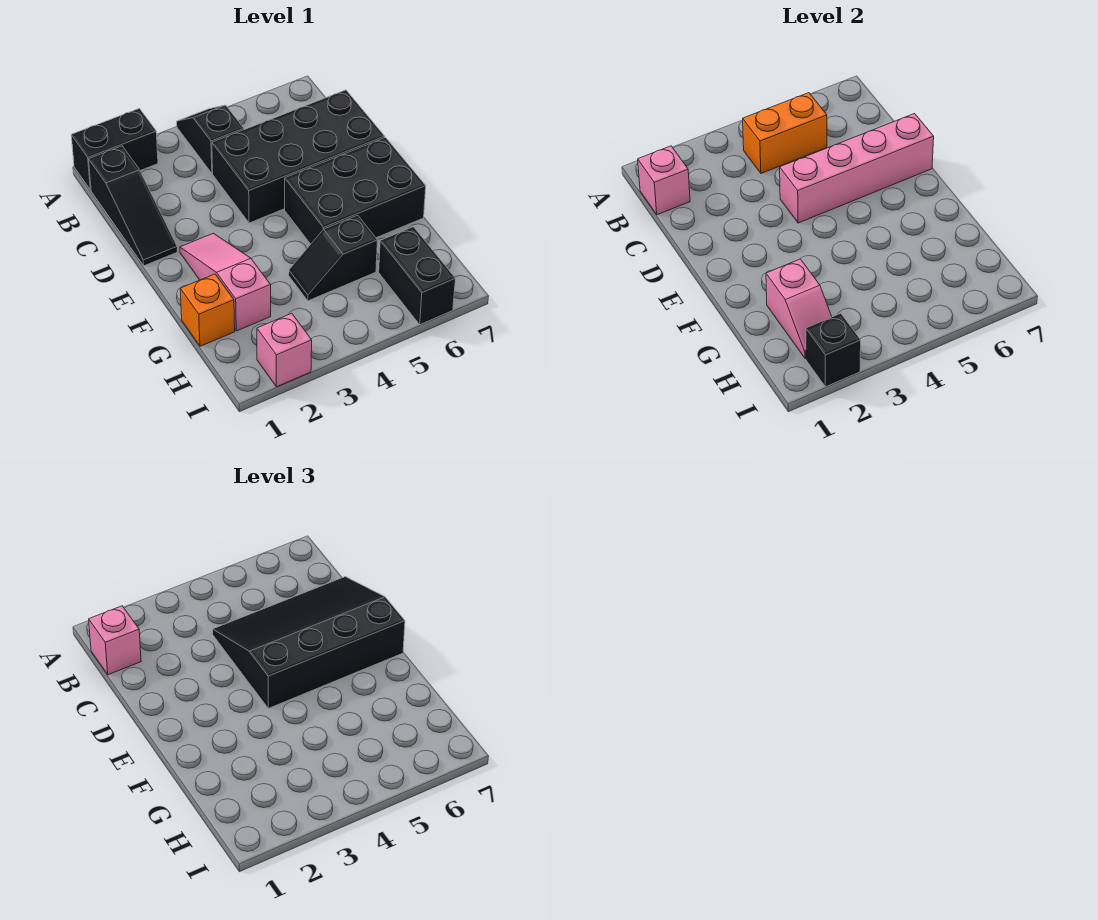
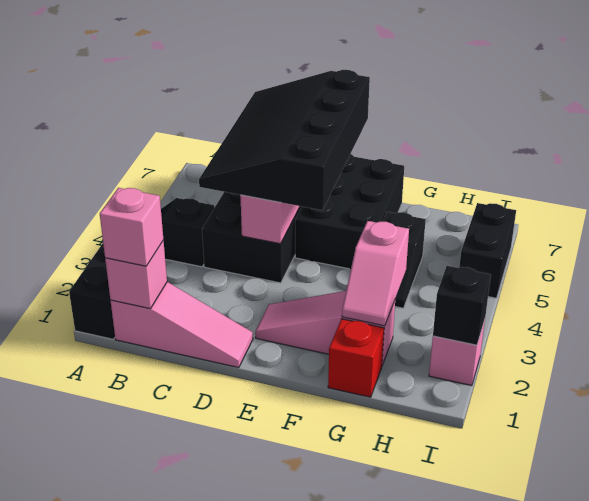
black slope B1:D1 level 1 top B -> pink slope B1:D1 level 1 top B
orange brick B4:B5 level 2 -> none
orange brick G1 level 1 -> red brick G1 level 1
pink slope G2:H2 level 2 top G -> pink slope G2:G3 level 2 top 3
black brick H6:I6 level 1 -> black brick I5:I6 level 1

